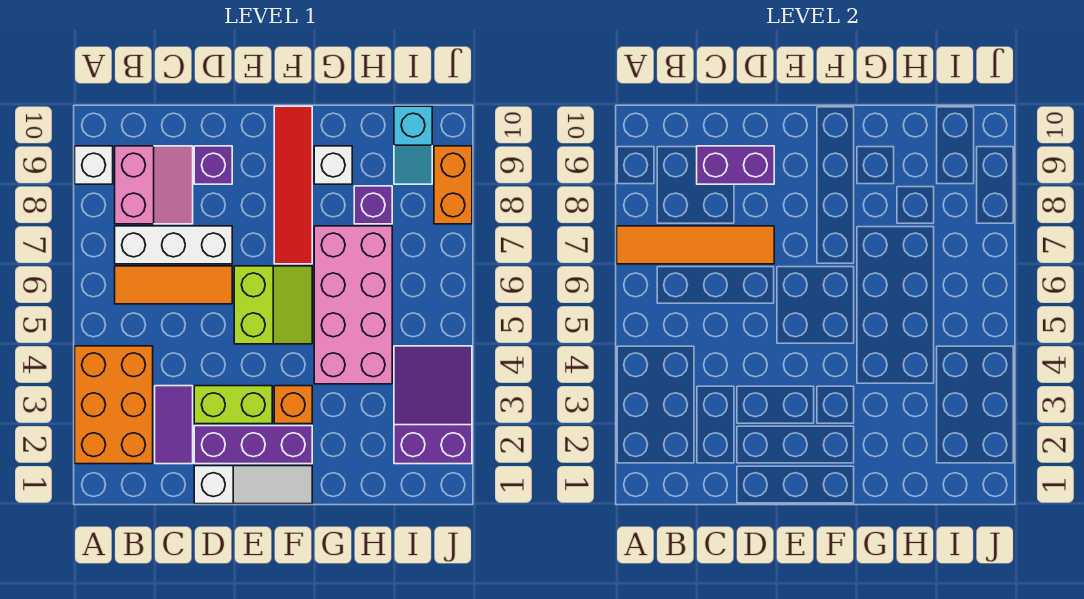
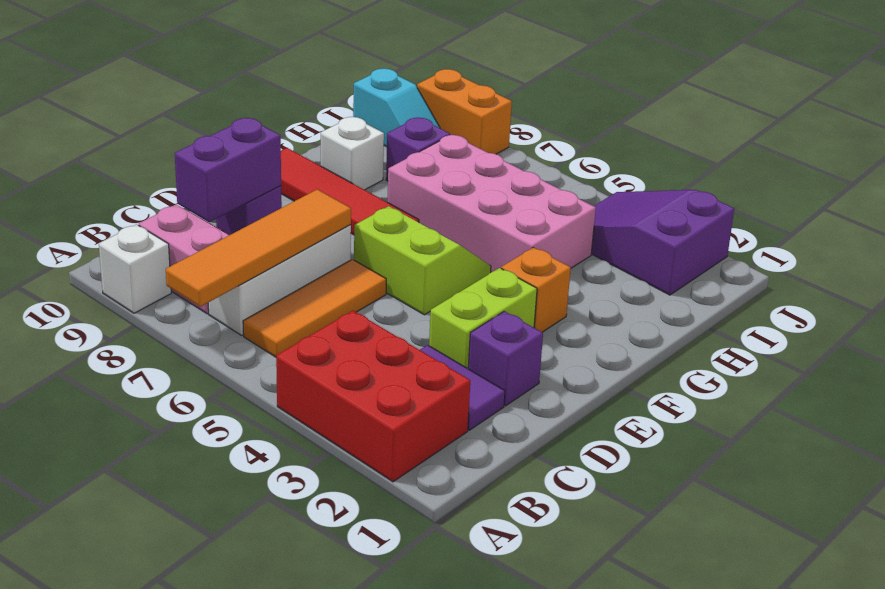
orange brick A2:B4 level 1 -> red brick A2:B4 level 1
white slope D1:F1 level 1 top D -> none
purple brick D2:F2 level 1 -> purple brick D2 level 1

